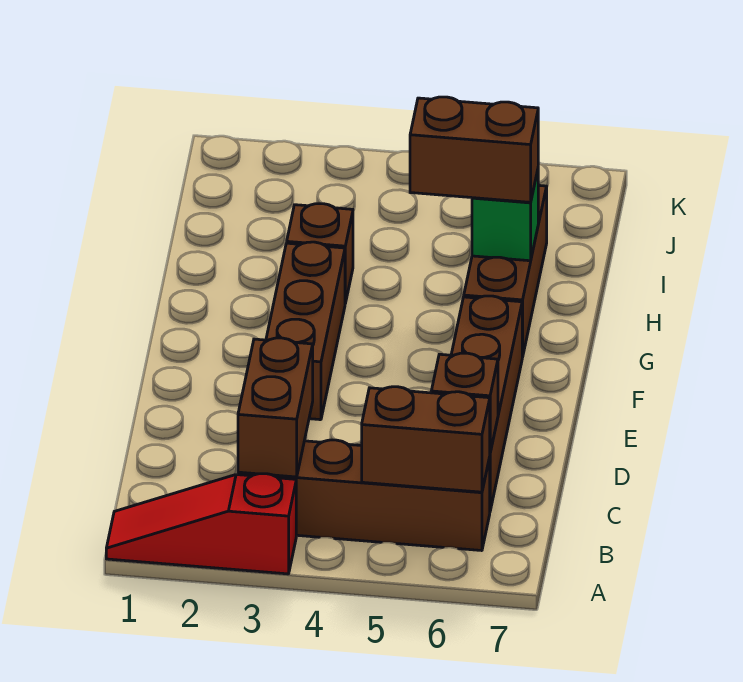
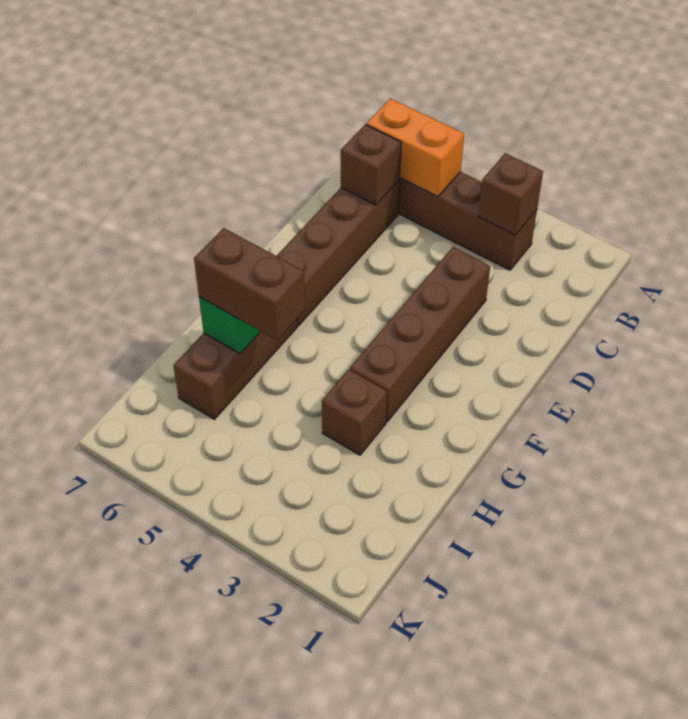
red slope A1:A3 level 1 top 3 -> none
brown brick B3:C3 level 2 -> brown brick B3 level 2
brown brick B5:B6 level 2 -> orange brick B5:B6 level 2
brown brick E3:G3 level 1 -> brown brick D3:G3 level 1

